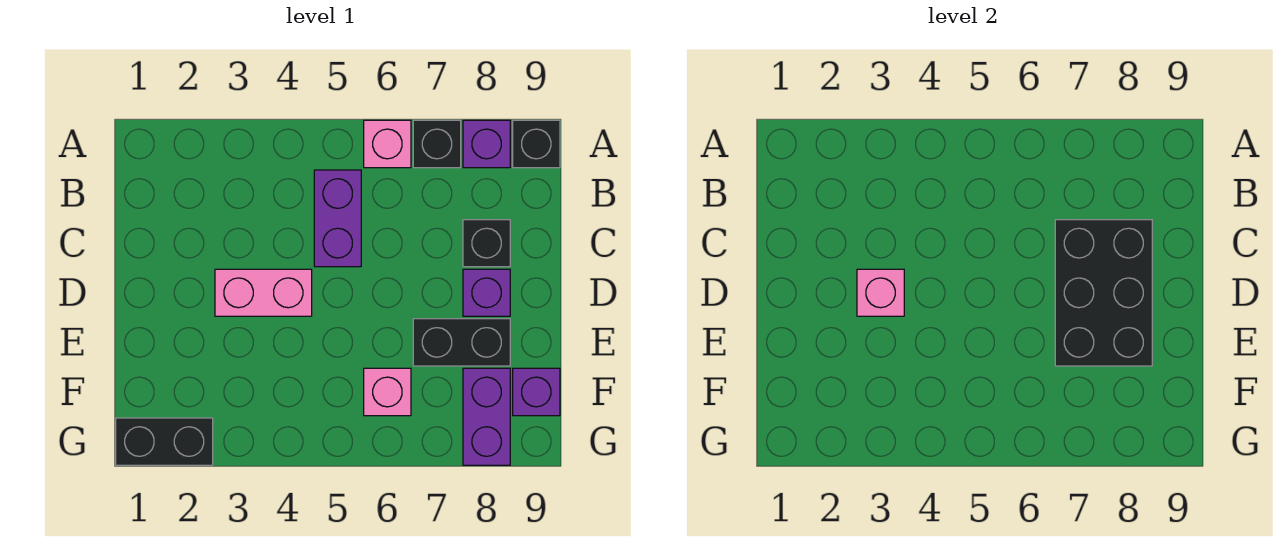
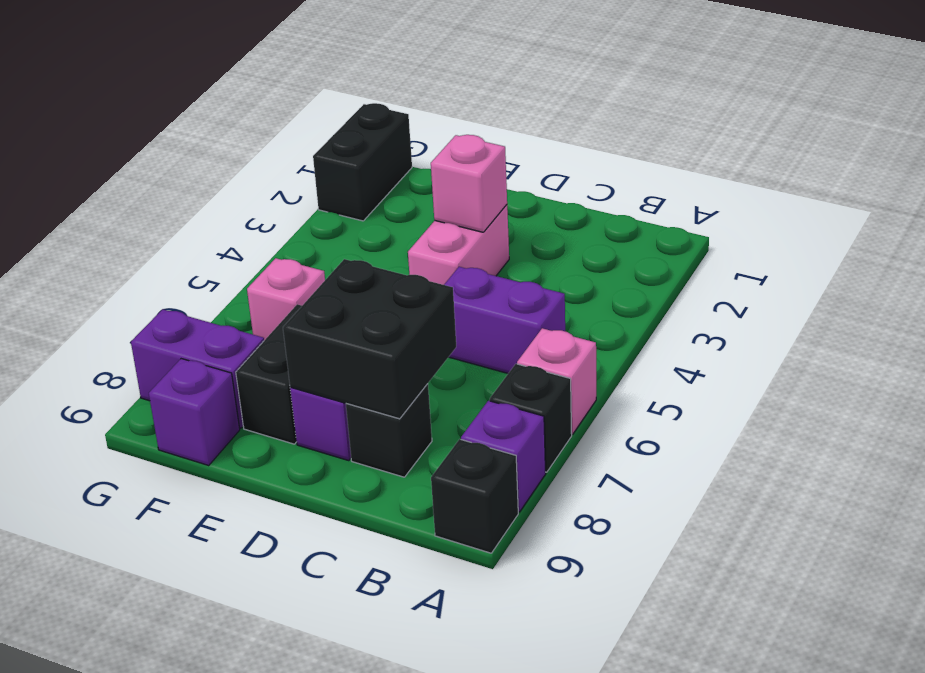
black brick C7:E8 level 2 -> black brick C7:D8 level 2

